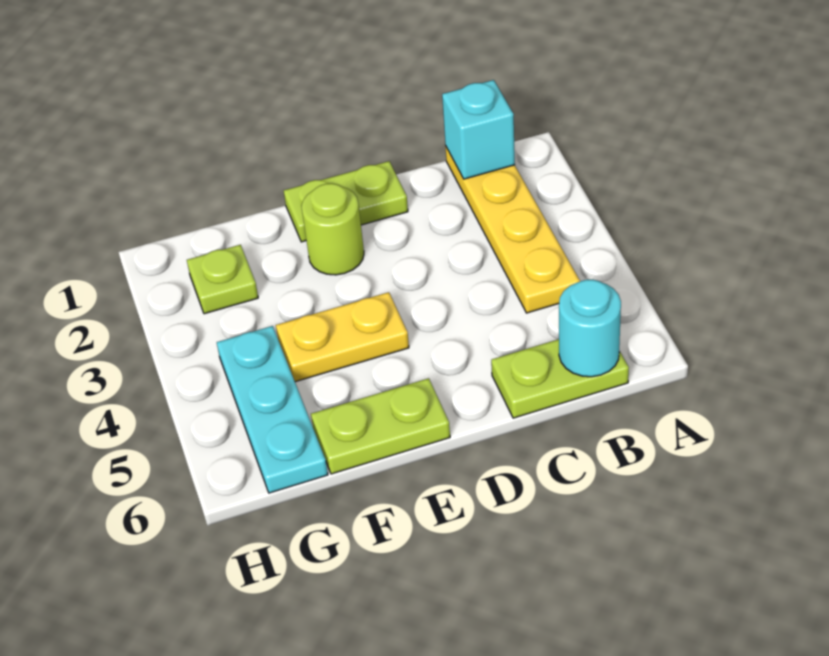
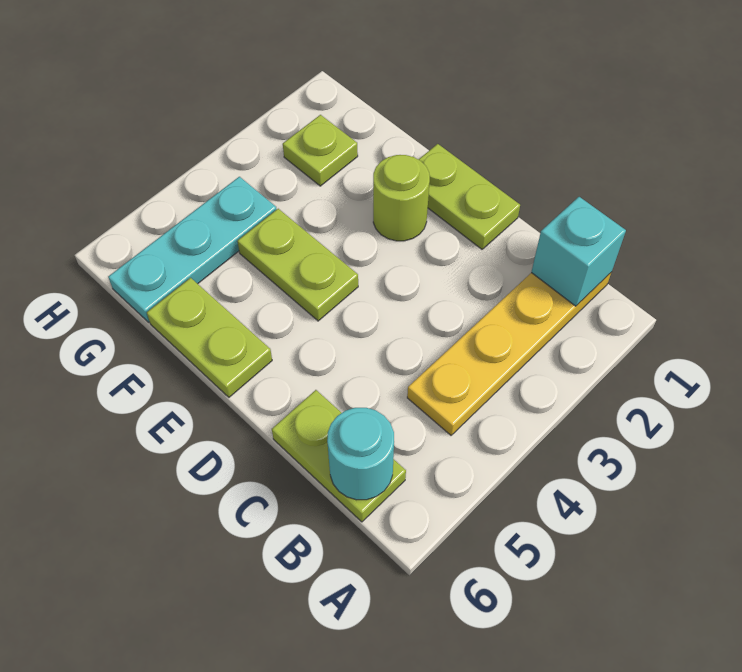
yellow plate E4:F4 level 1 -> lime plate E4:F4 level 1

